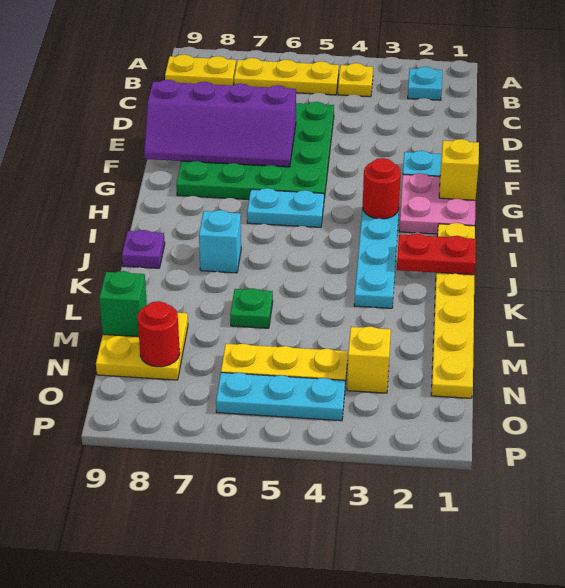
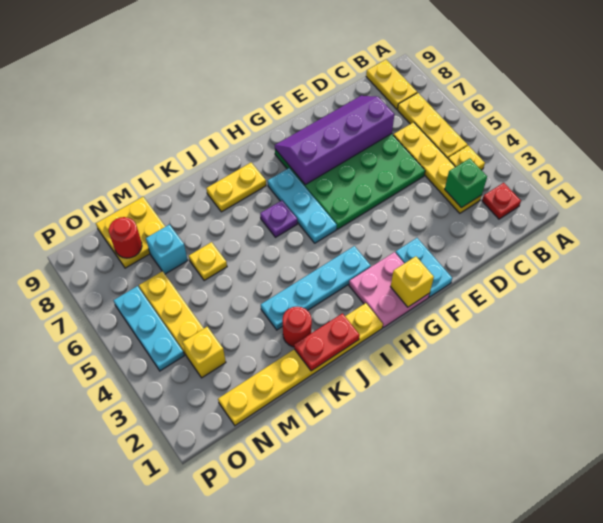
cyan plate B2 level 1 -> red plate B2 level 1
none -> yellow plate C3:C6 level 1
purple slope E6:F9 level 2 top E -> purple slope D7:G8 level 2 top 7
red round brick H3 level 2 -> red round brick K2 level 1
cyan plate H5:H6 level 1 -> cyan plate H5:H7 level 1
none -> yellow plate I8:J8 level 1
red plate J1:J2 level 2 -> red plate J1:K1 level 2
cyan brick J7 level 1 -> cyan brick M7 level 1
purple plate J9 level 1 -> purple plate I6 level 1
green plate L6 level 1 -> yellow plate L6 level 1
green brick M9 level 2 -> green brick C3 level 2

